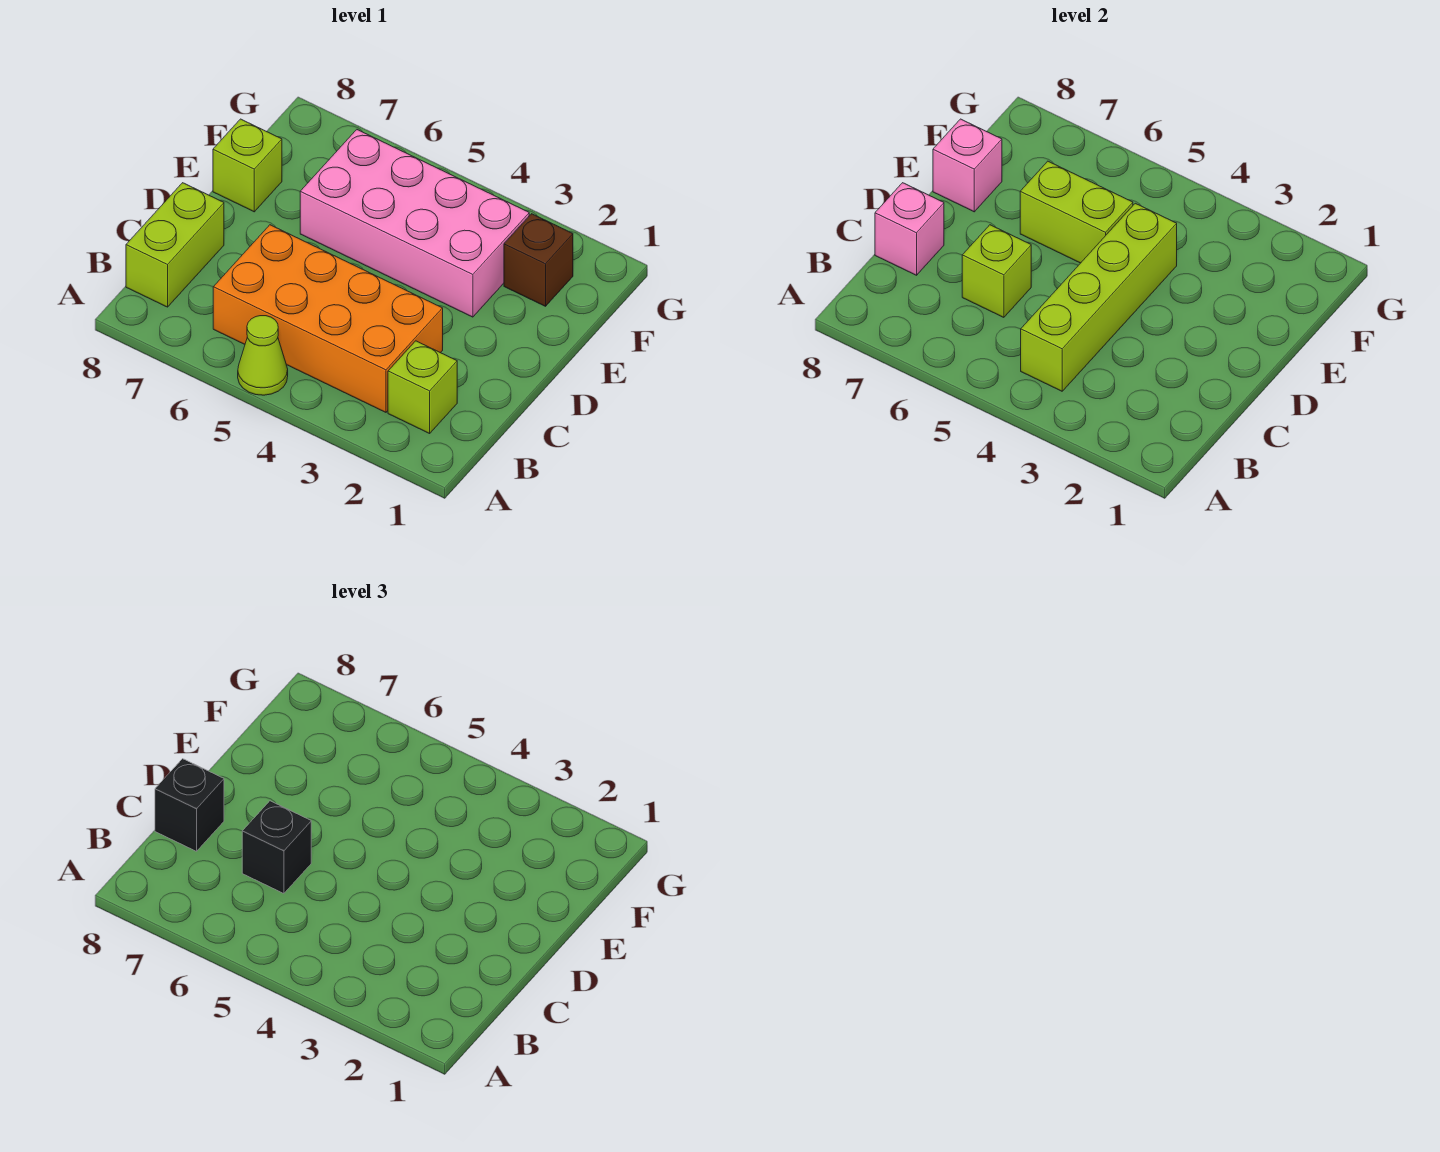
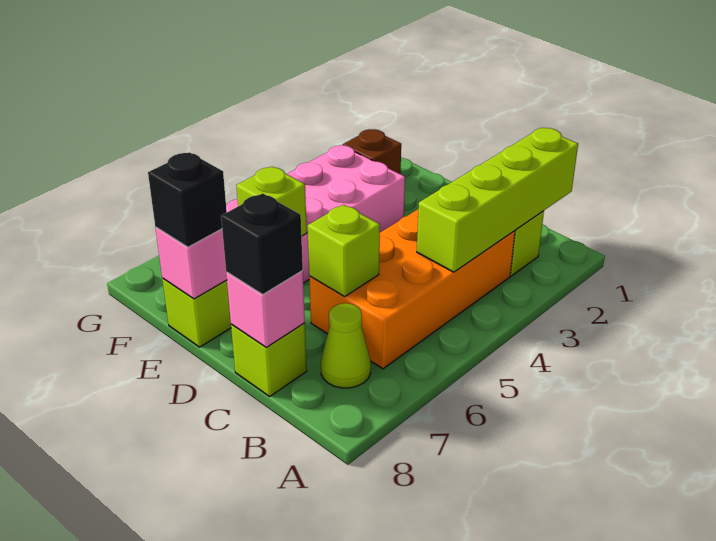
lime cone A5 level 1 -> lime cone B7 level 1
lime brick B4:E4 level 2 -> lime brick B1:B4 level 2
lime brick B8:C8 level 1 -> lime brick C8 level 1
black brick C6 level 3 -> black brick E8 level 3
lime brick E5:E6 level 2 -> lime brick E6 level 2

